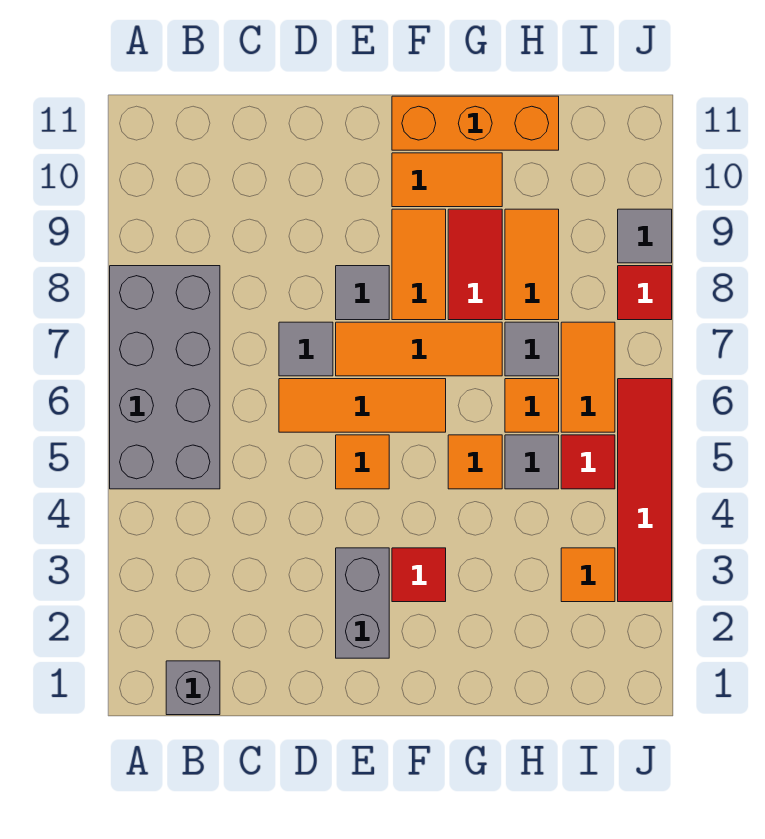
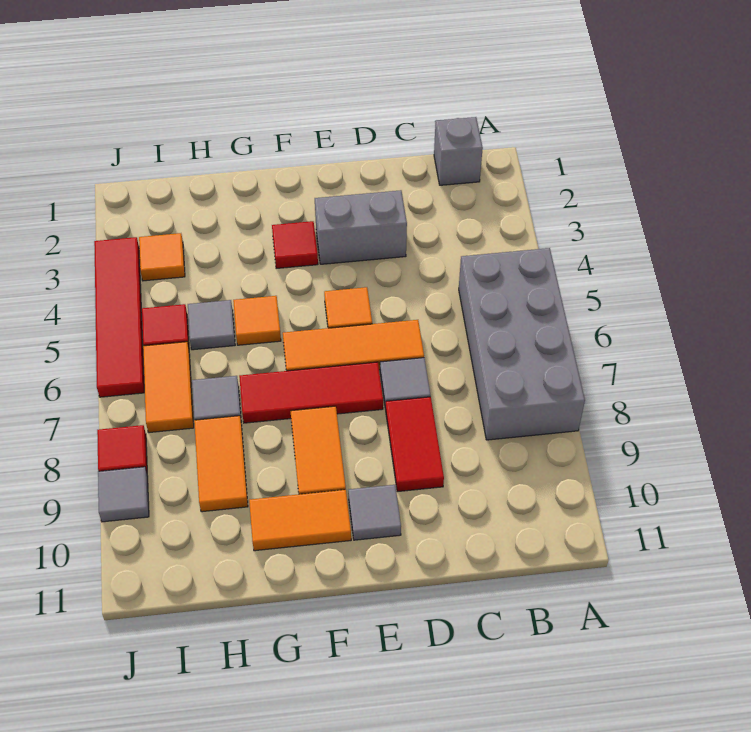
grey brick E2:E3 level 1 -> grey brick D3:E3 level 1
orange tile E7:G7 level 1 -> red tile E7:G7 level 1
grey tile E8 level 1 -> grey tile E10 level 1
orange brick F11:H11 level 1 -> none
red tile G8:G9 level 1 -> red tile D8:D9 level 1
orange tile H6 level 1 -> none

